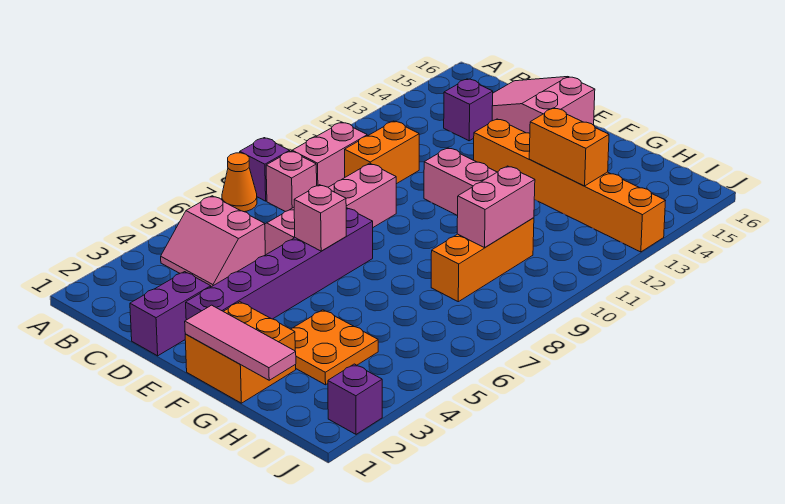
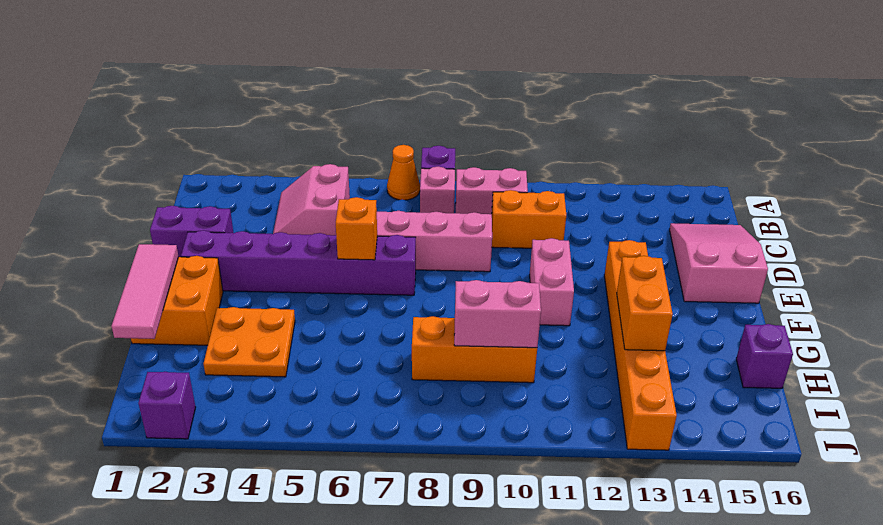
purple brick C14 level 1 -> purple brick H16 level 1
pink brick E6 level 2 -> orange brick E6 level 2

